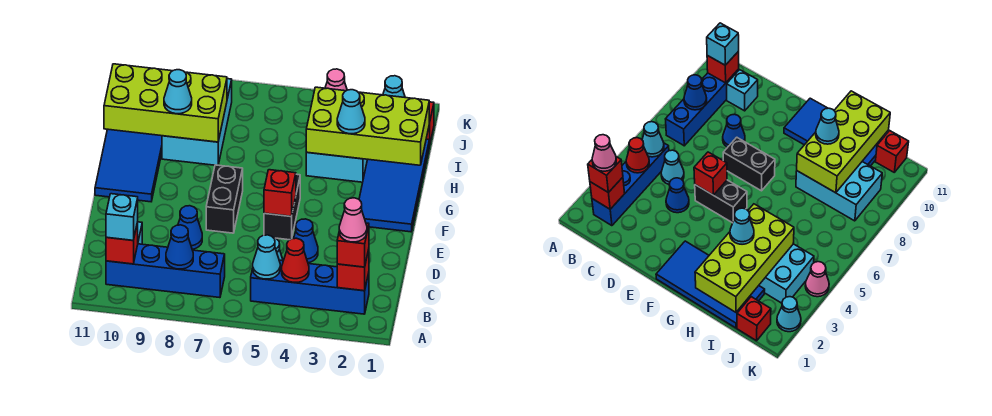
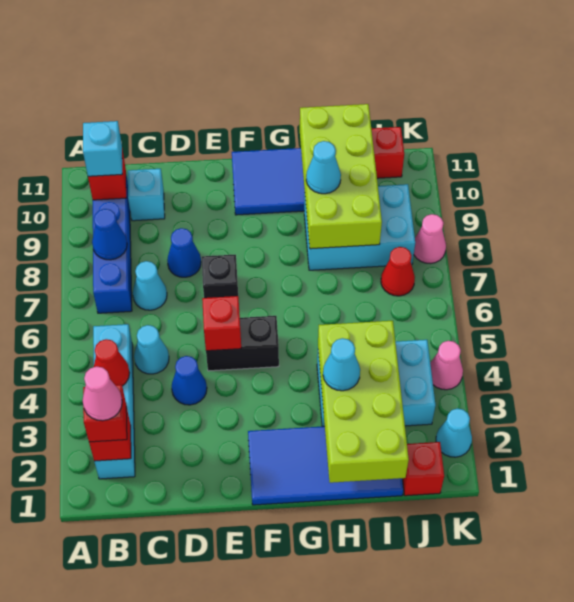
blue brick B2:B5 level 1 -> cyan brick B2:B5 level 1
cyan cone B5 level 2 -> cyan cone C7 level 1
black brick E7:F7 level 1 -> black brick E7 level 1
none -> red cone J7 level 1
none -> pink cone K8 level 1

